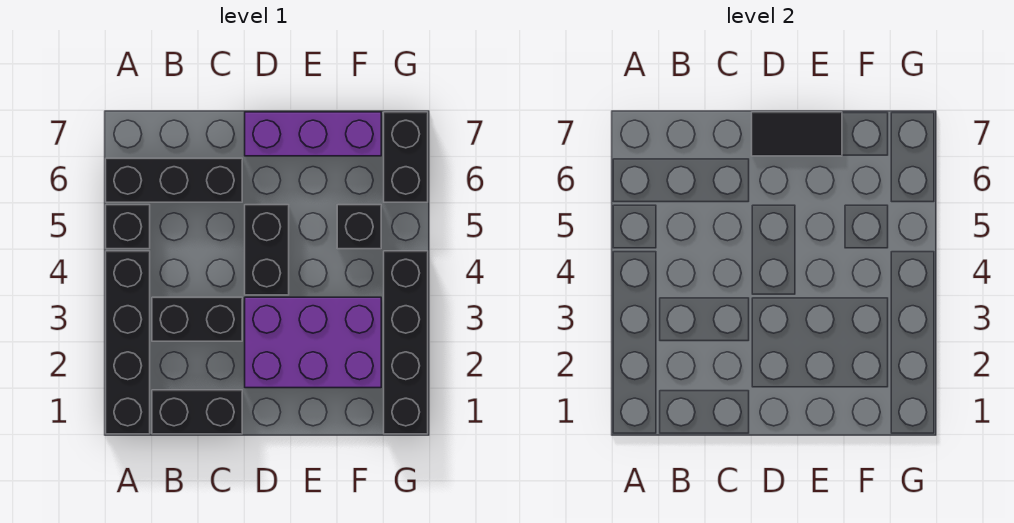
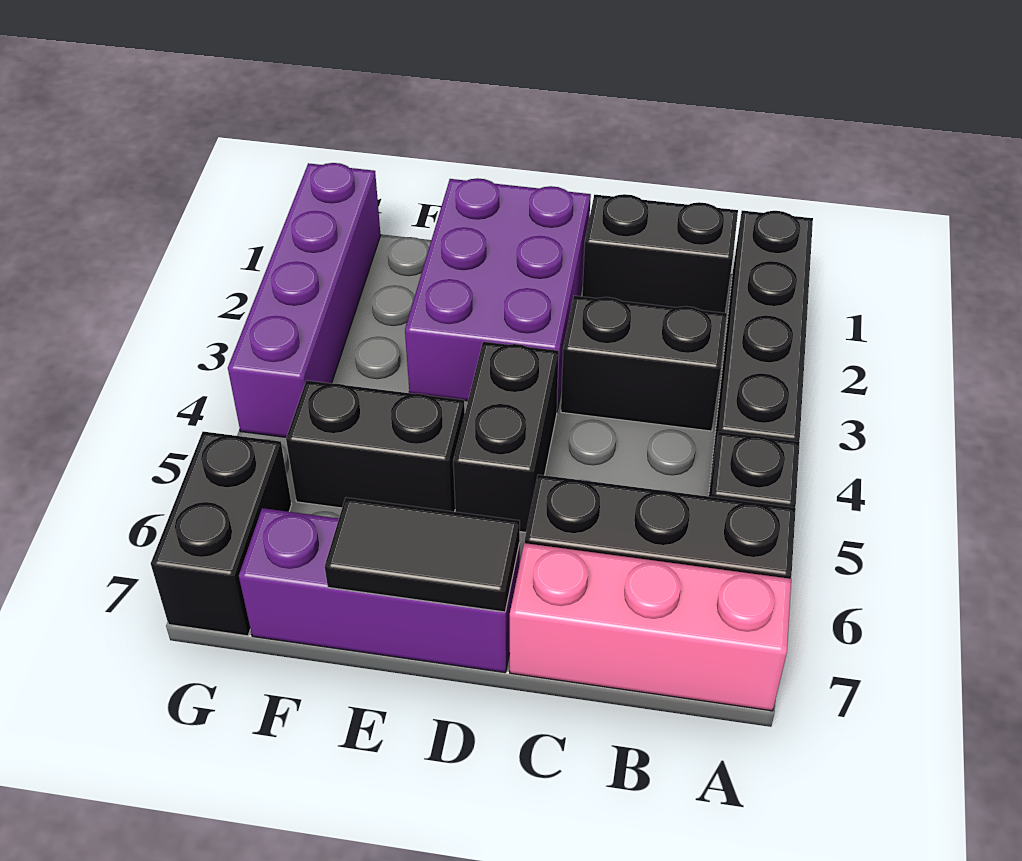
none -> pink brick A7:C7 level 1
purple brick D2:F3 level 1 -> purple brick D1:E3 level 1
black brick F5 level 1 -> black brick E5:F5 level 1
black brick G1:G4 level 1 -> purple brick G1:G4 level 1

